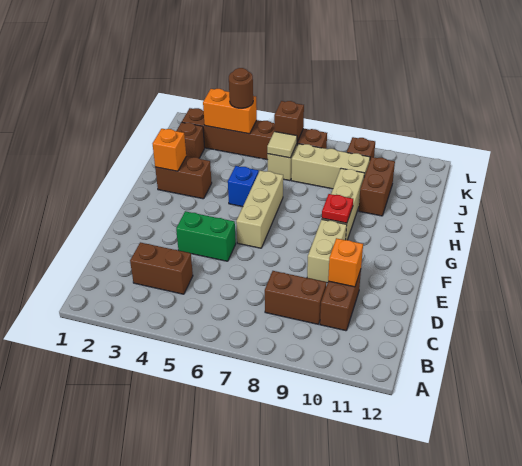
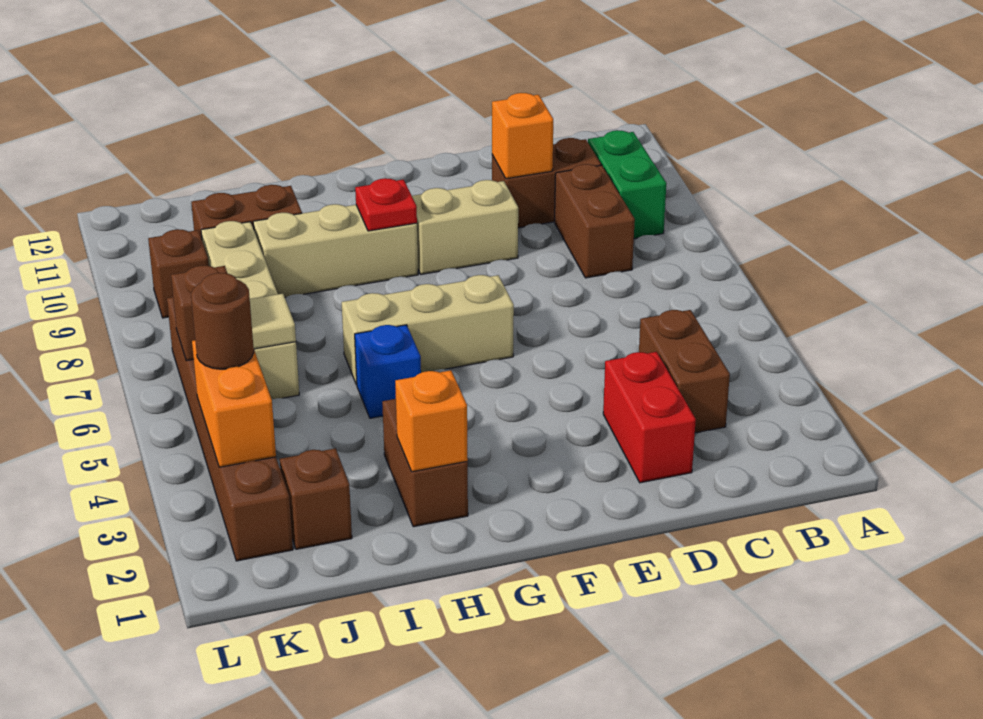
none -> red brick D2:D3 level 1
green brick E4:E5 level 1 -> green brick B9:B10 level 1

